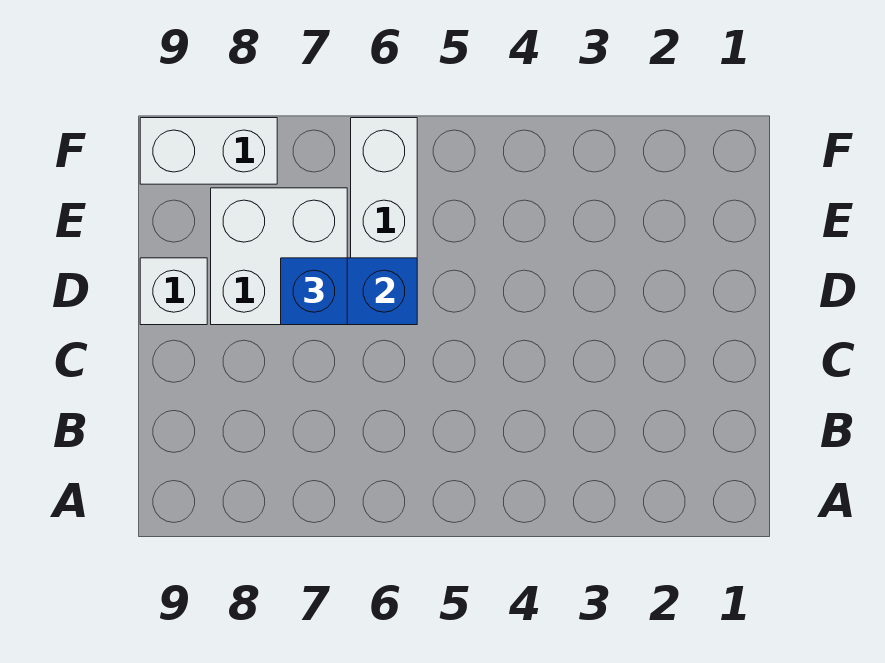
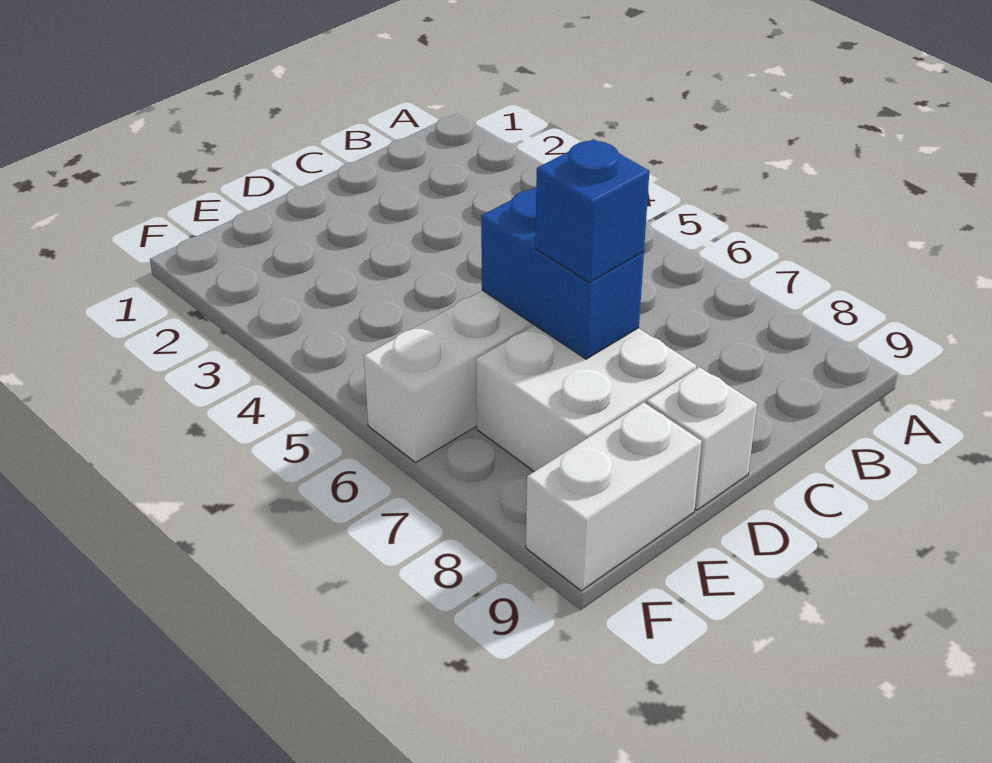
white brick F8:F9 level 1 -> white brick E9:F9 level 1

